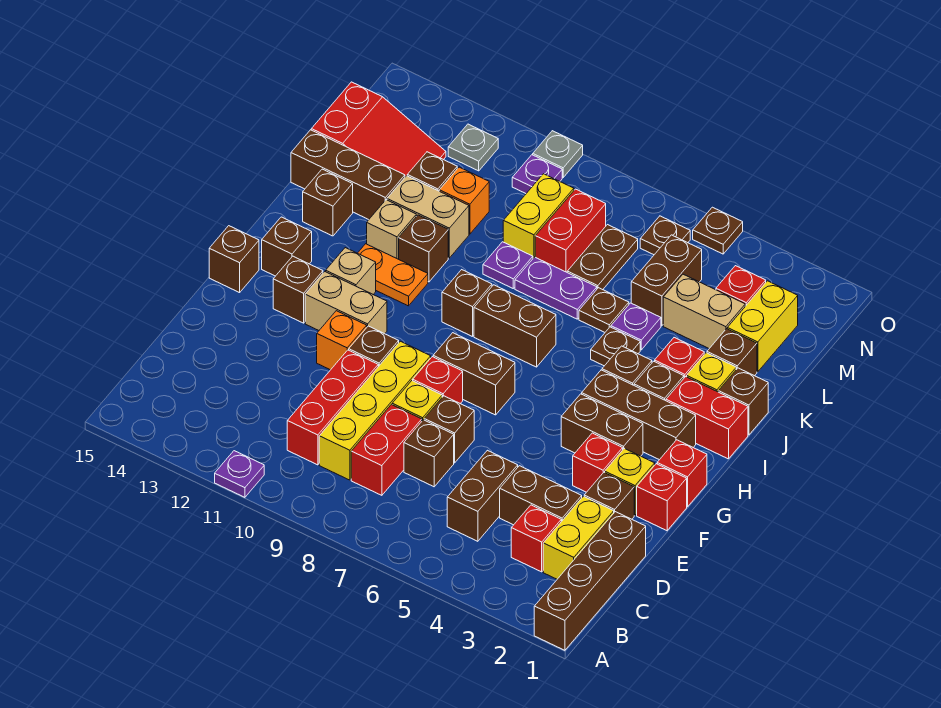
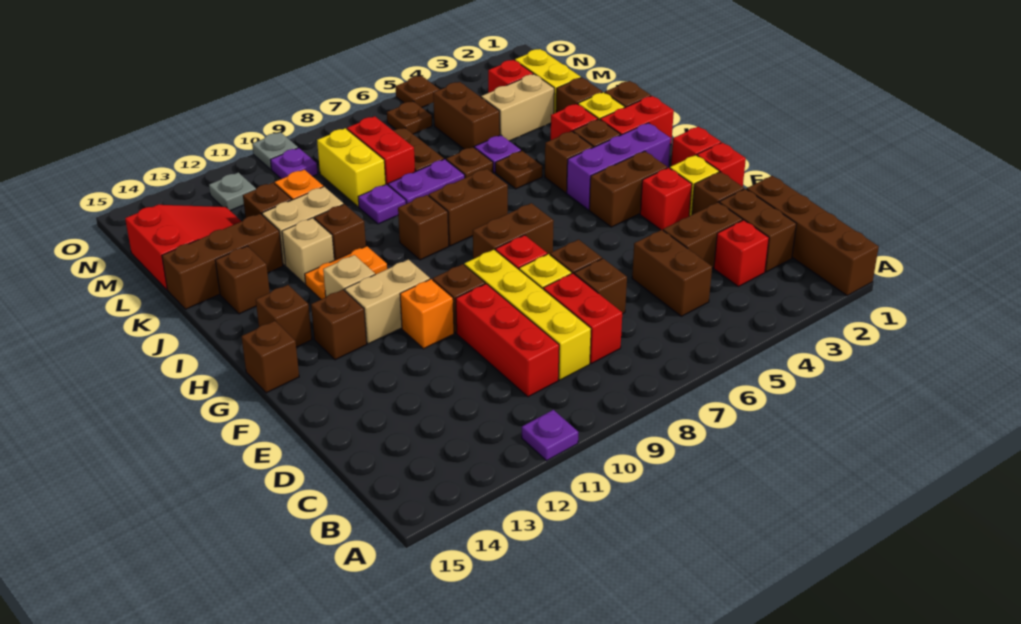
yellow brick C2:D2 level 1 -> brown brick C2:D2 level 1
brown brick H2:H4 level 1 -> purple brick H2:H4 level 1

